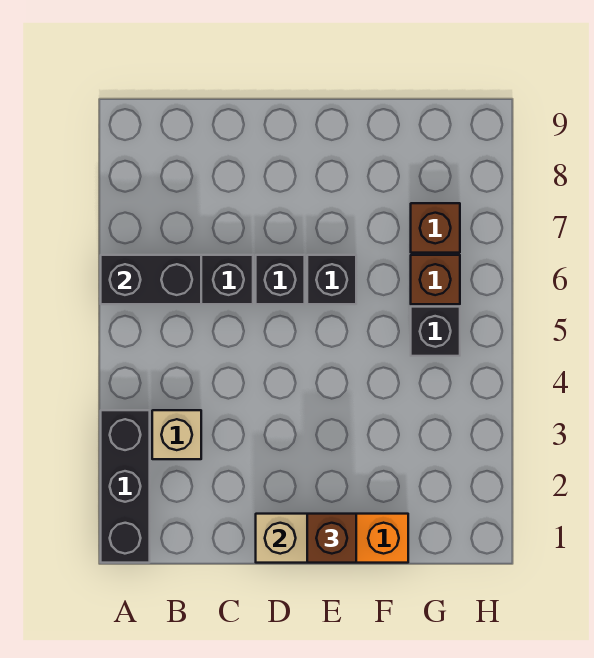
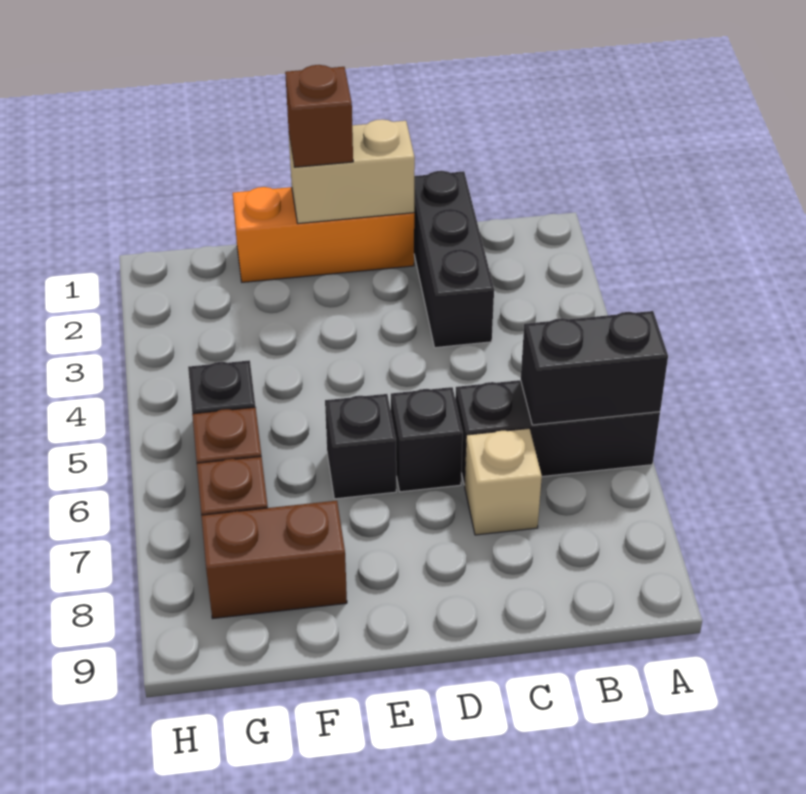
black brick A1:A3 level 1 -> black brick C1:C3 level 1
tan brick B3 level 1 -> tan brick C7 level 1
none -> brown brick F8:G8 level 1

